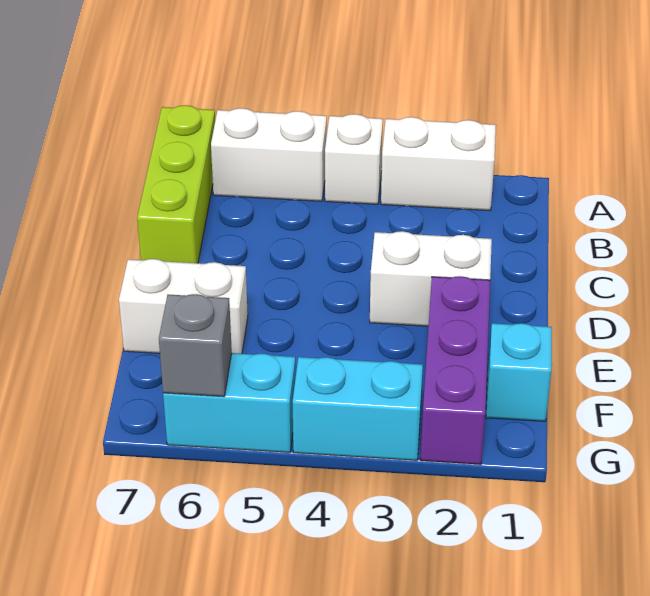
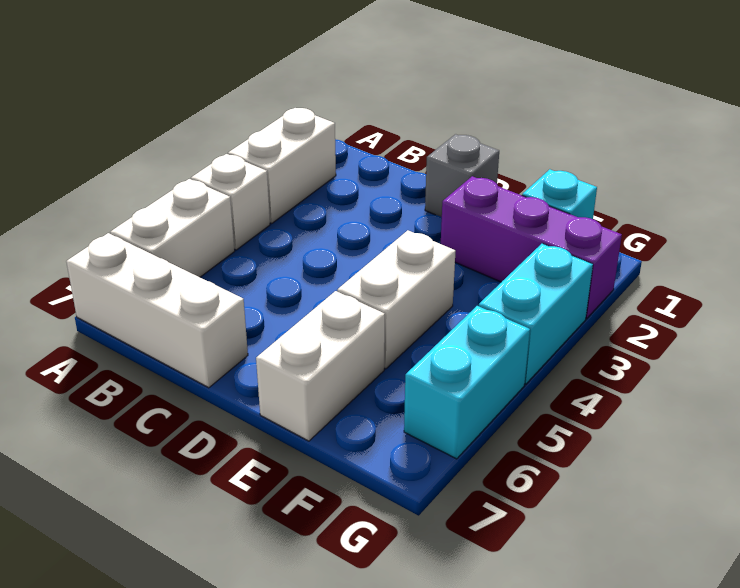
lime brick A7:C7 level 1 -> white brick A7:C7 level 1
white brick D2:D3 level 1 -> white brick E4:E5 level 1
grey brick G6 level 2 -> grey brick D1 level 1

